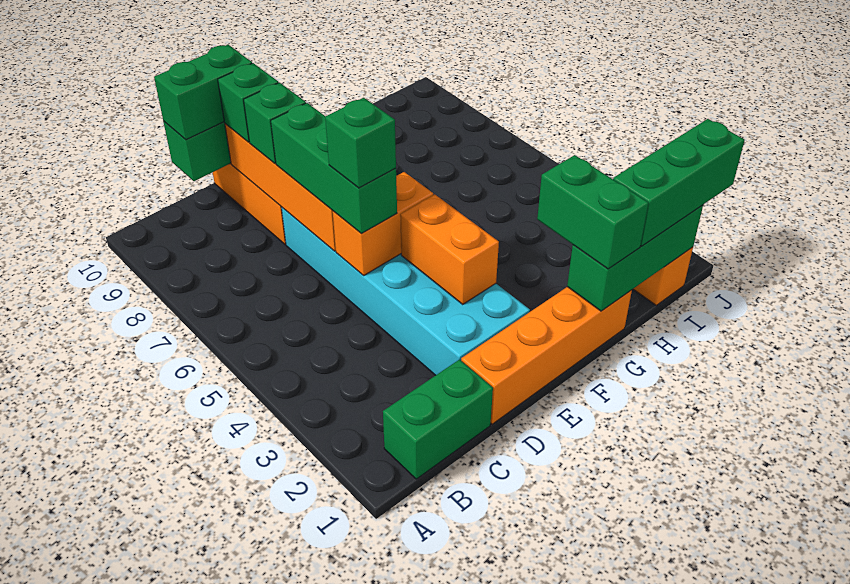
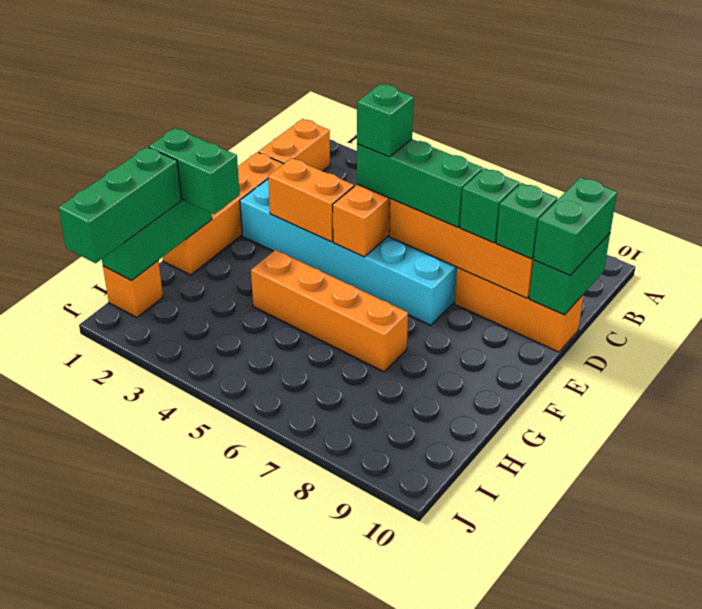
green brick B1:C1 level 1 -> orange brick B1:C1 level 1
none -> orange brick G4:G7 level 1

